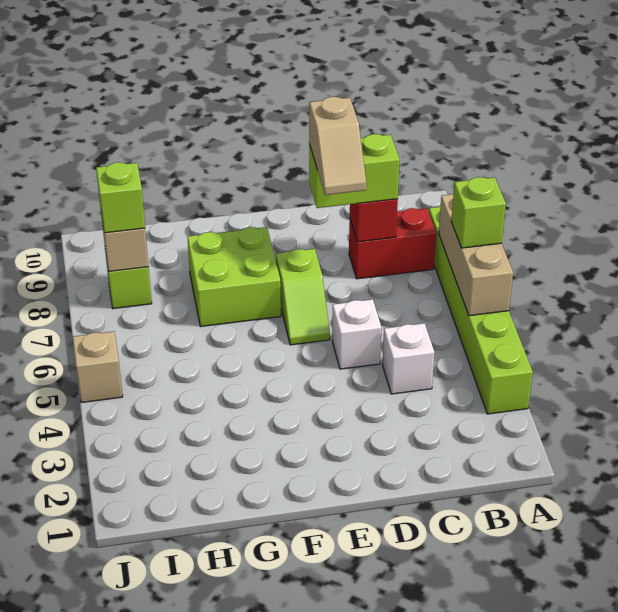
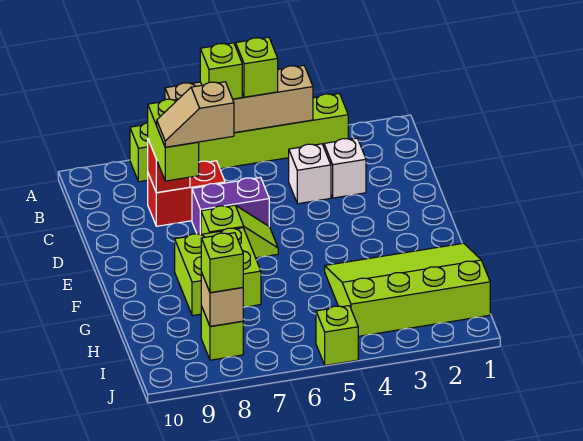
tan brick A5:A7 level 2 -> tan brick A4:A7 level 2
none -> lime brick A5 level 3
red brick B8:C8 level 1 -> red brick C7:C8 level 1
white brick D5 level 1 -> white brick C3 level 1
none -> purple brick D6:D7 level 1
tan slope D7:D8 level 4 top 8 -> tan slope D7:D8 level 4 top 7
none -> lime slope G1:I4 level 1 top I
tan brick J5 level 1 -> lime brick J5 level 1

